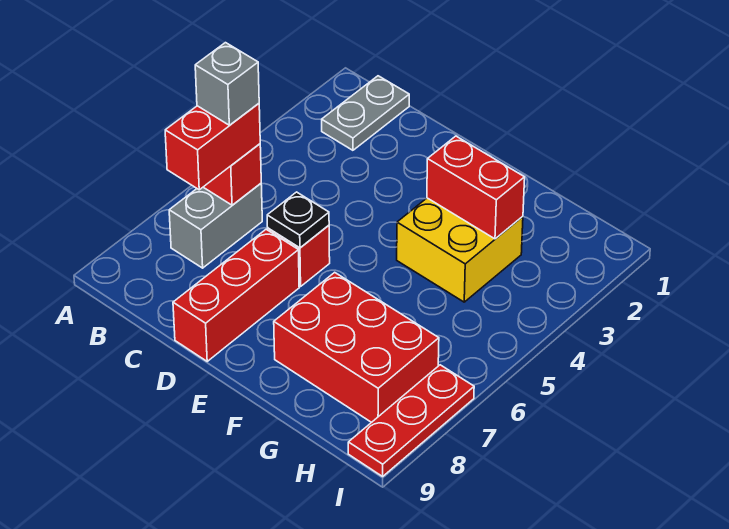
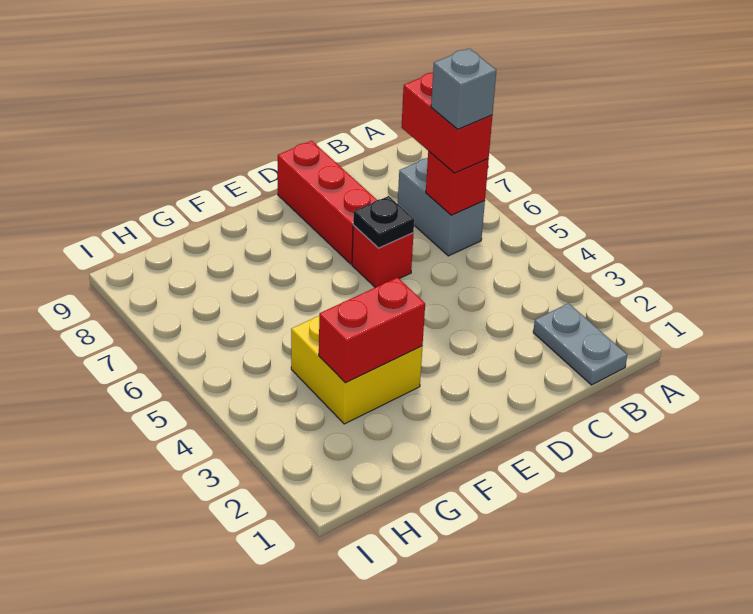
red brick F7:H8 level 1 -> none
red plate I7:I9 level 1 -> none

